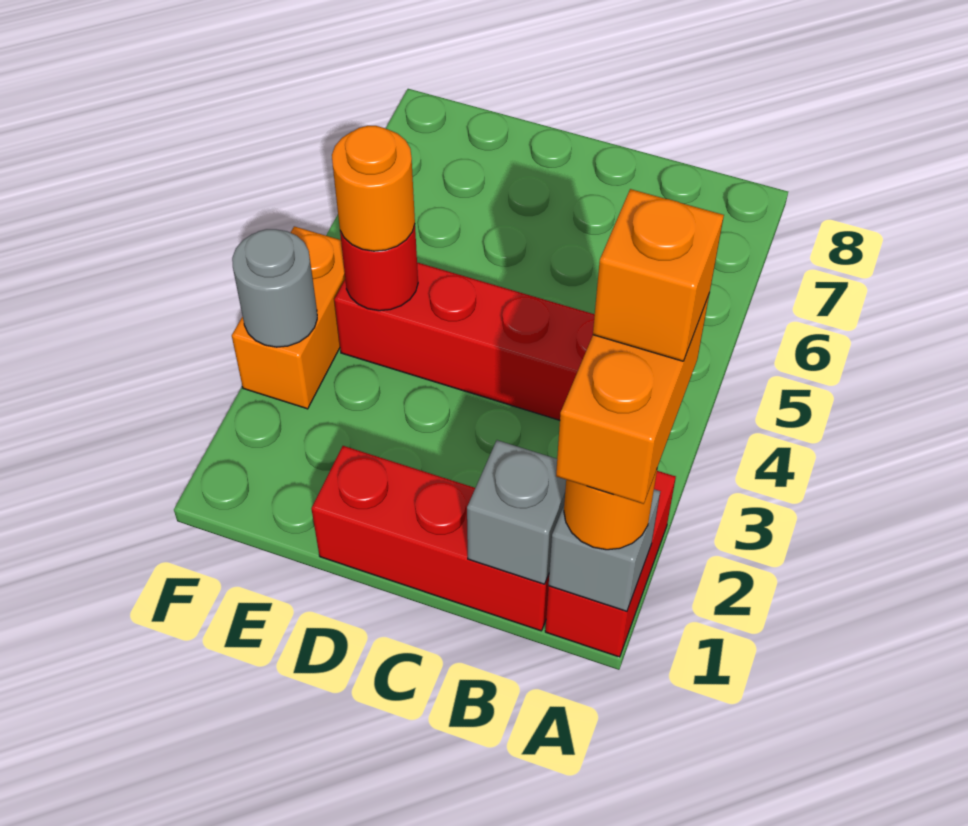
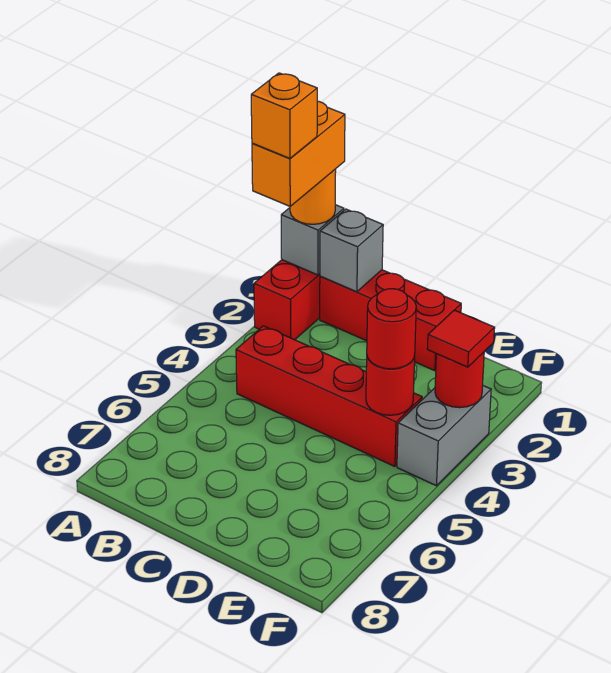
orange round brick E4 level 3 -> red round brick E4 level 3
orange brick F3:F4 level 1 -> grey brick F3:F4 level 1
grey round brick F3 level 2 -> red round brick F3 level 2
none -> red tile F3 level 3

